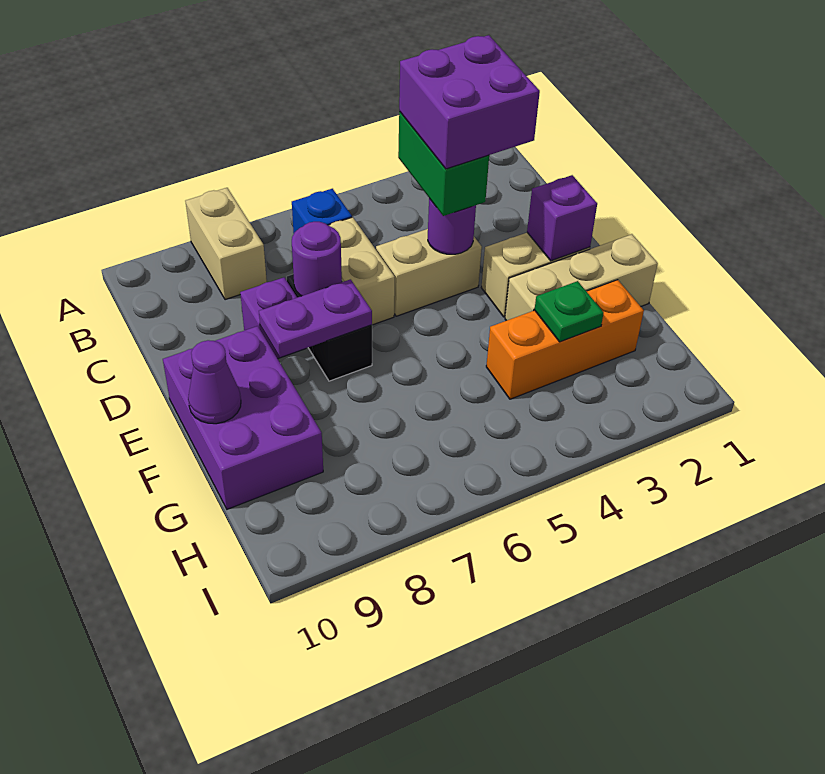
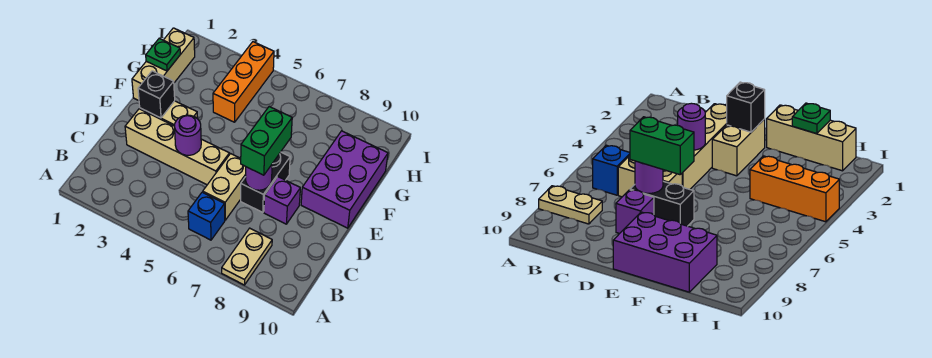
tan brick A8:B8 level 1 -> tan plate A8:B8 level 1
purple brick C3:D4 level 4 -> none
green brick C4:D4 level 3 -> green brick D7:E7 level 3
tan brick D4:D5 level 1 -> tan brick D2:D5 level 1
purple brick E2 level 2 -> black brick E2 level 2
purple plate E7:E8 level 2 -> none
tan brick F1:F3 level 1 -> tan brick F1:H1 level 1
purple cone F10 level 2 -> none
orange brick G2:G4 level 1 -> orange brick G4:I4 level 1
green plate G3 level 2 -> green plate G1 level 2

